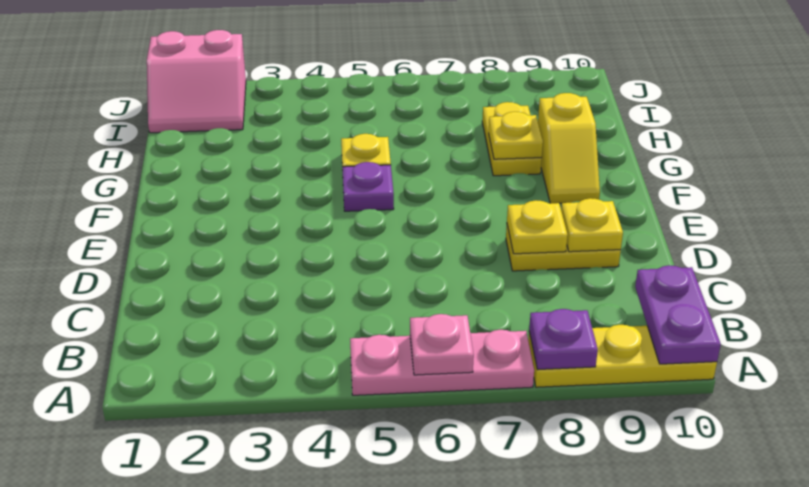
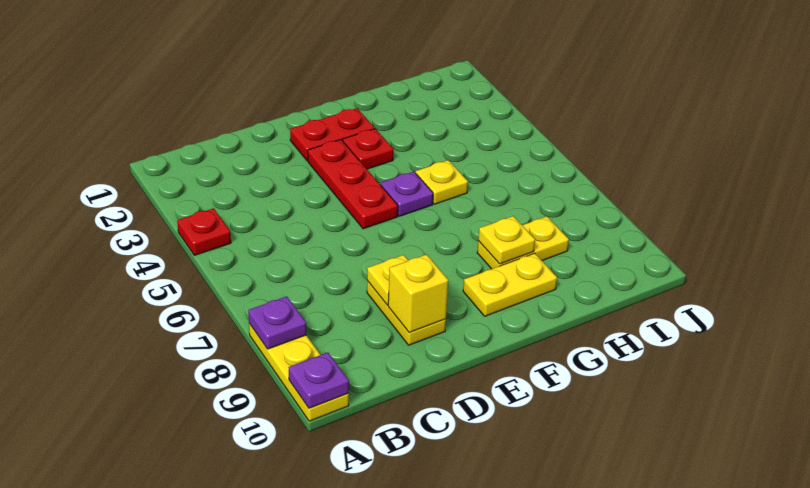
none -> red plate A4 level 1
pink plate A5:A7 level 1 -> none
pink plate A6 level 2 -> none
purple plate A10:B10 level 2 -> purple plate A10 level 2
yellow plate D9 level 2 -> yellow brick D9 level 2
none -> red plate E2:F2 level 1
none -> red plate E3:E5 level 1
none -> red plate F3 level 1
yellow slope F9:G9 level 1 top G -> yellow plate F9:G9 level 1
pink slope I1:J2 level 1 top J -> none

